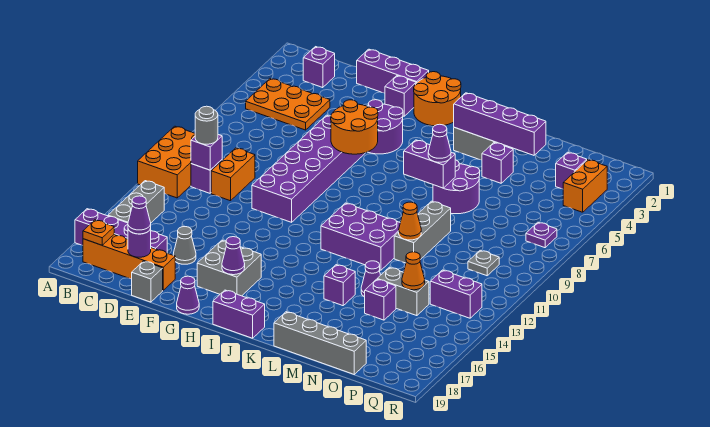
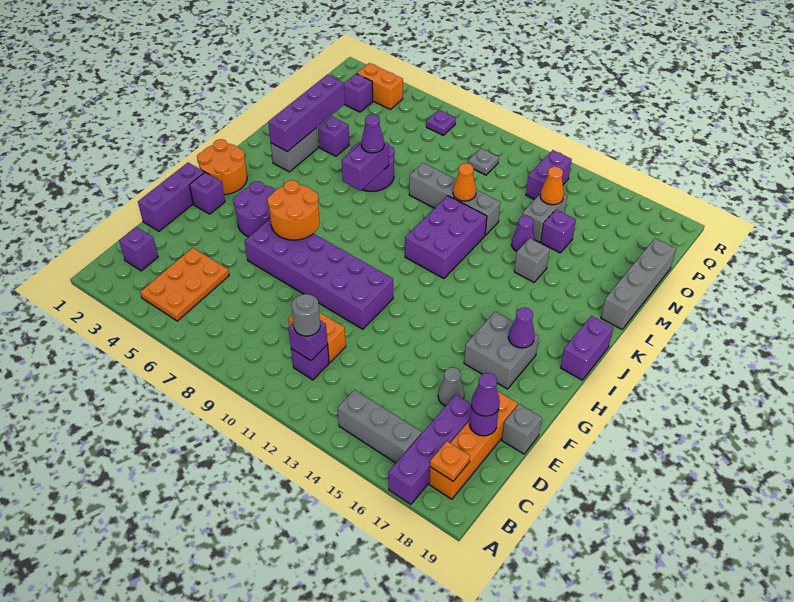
orange brick A10:B12 level 1 -> none
purple cone G19 level 1 -> none
purple brick L15 level 1 -> grey brick L15 level 1
grey brick M9:M11 level 1 -> grey brick M9:M12 level 1

